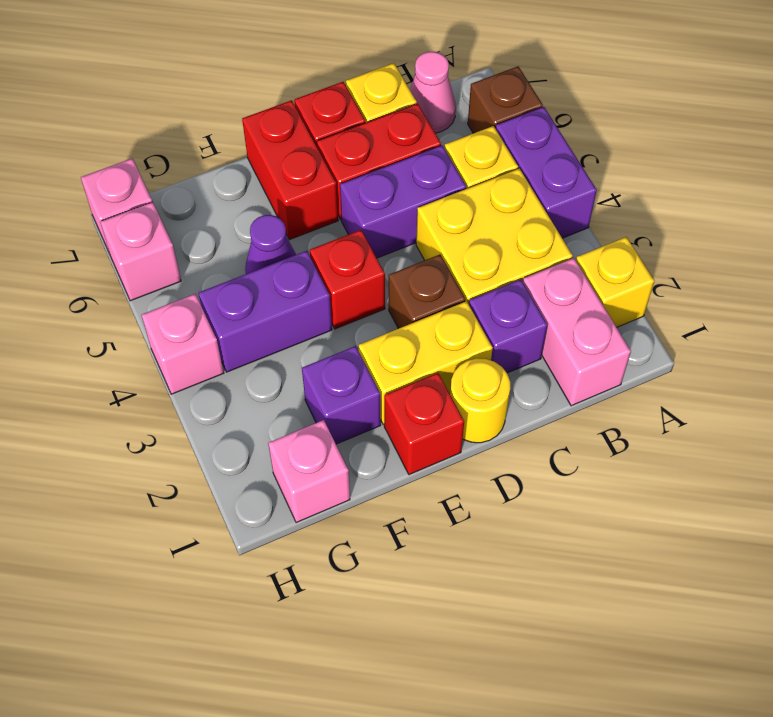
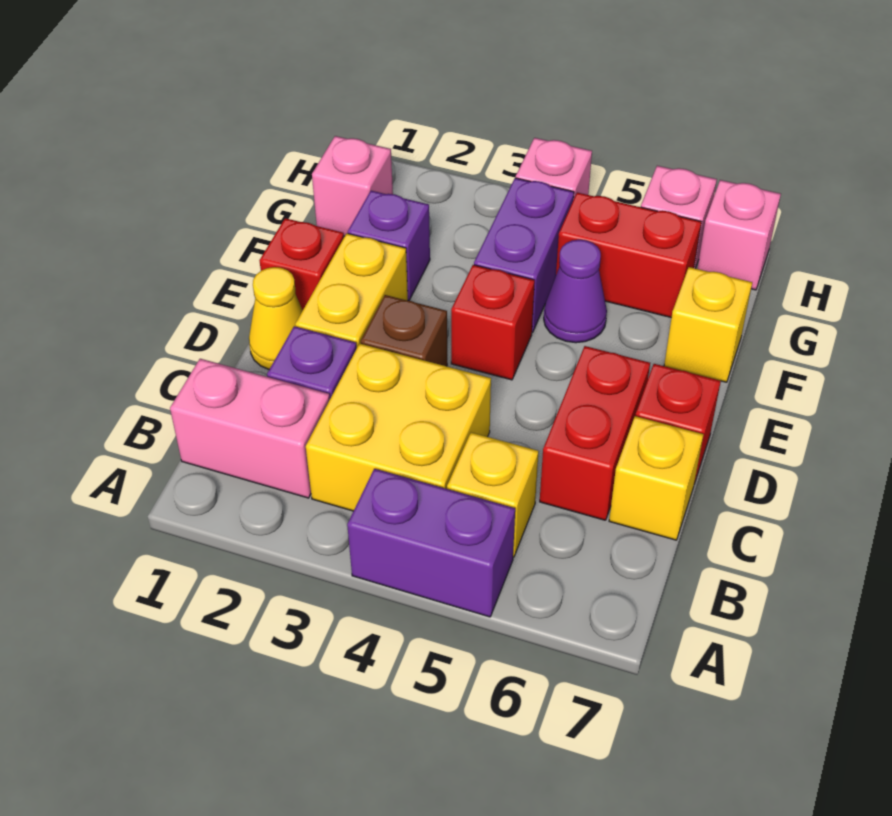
yellow brick A2 level 1 -> yellow brick F7 level 1
brown brick A6 level 1 -> none
pink cone B7 level 1 -> none
purple brick C5:D5 level 1 -> none
yellow round brick D1 level 1 -> yellow cone D1 level 1
red brick E6:E7 level 1 -> red brick G5:G6 level 1

